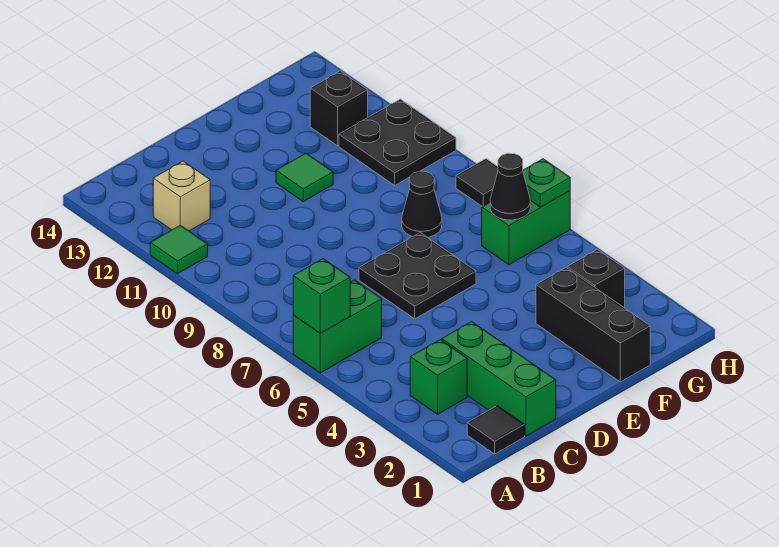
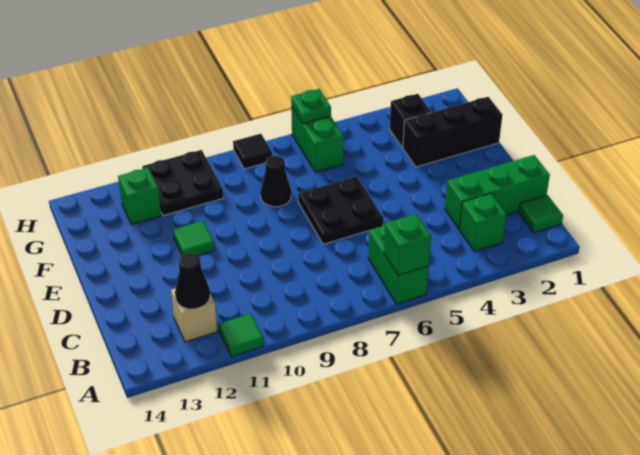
black tile B1 level 1 -> green tile B1 level 1
black cone G6 level 2 -> black cone B12 level 2
black brick G12 level 1 -> green brick G12 level 1

